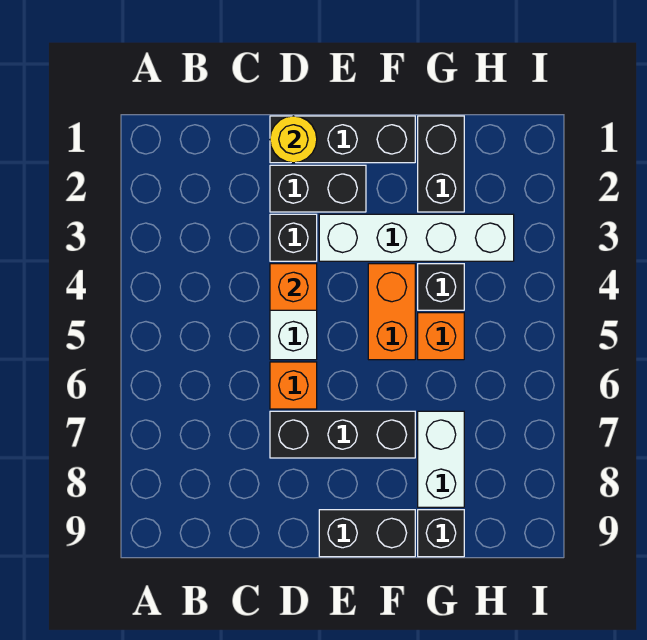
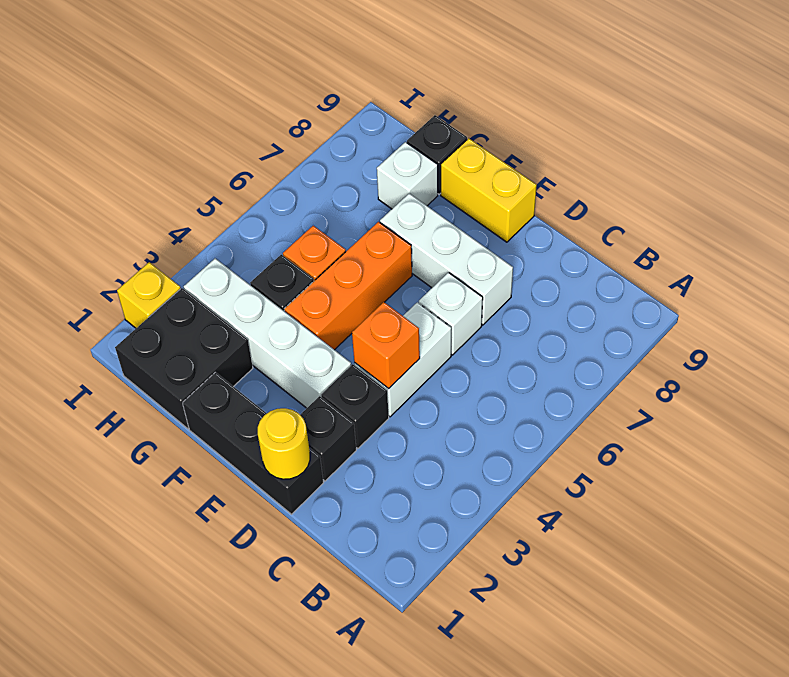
black brick D2:E2 level 1 -> black brick D2 level 1
orange brick D6 level 1 -> white brick D6 level 1
black brick D7:F7 level 1 -> white brick D7:F7 level 1
black brick E9:F9 level 1 -> yellow brick E9:F9 level 1
orange brick F4:F5 level 1 -> orange brick F4:F6 level 1
black brick G1:G2 level 1 -> black brick G1:H2 level 1
white brick G7:G8 level 1 -> white brick G8 level 1
none -> yellow brick I2 level 1

